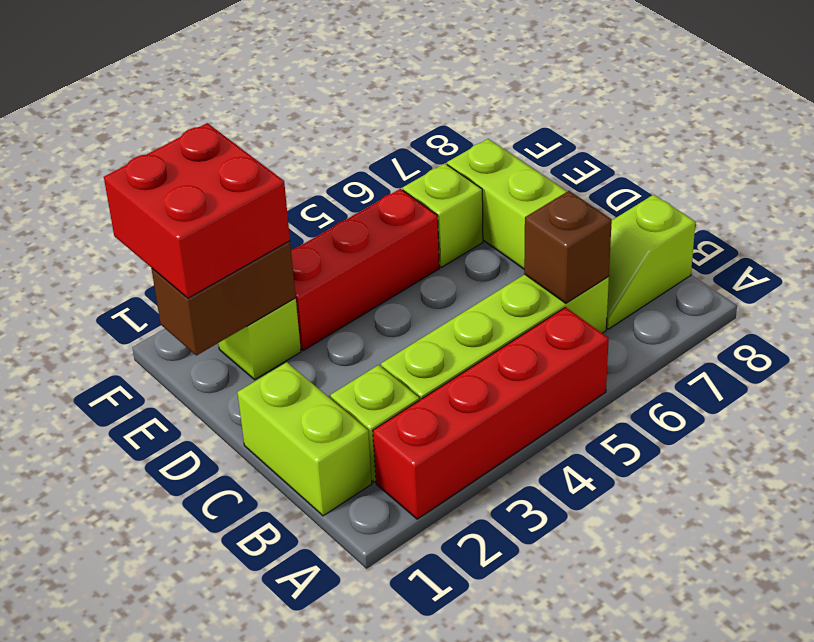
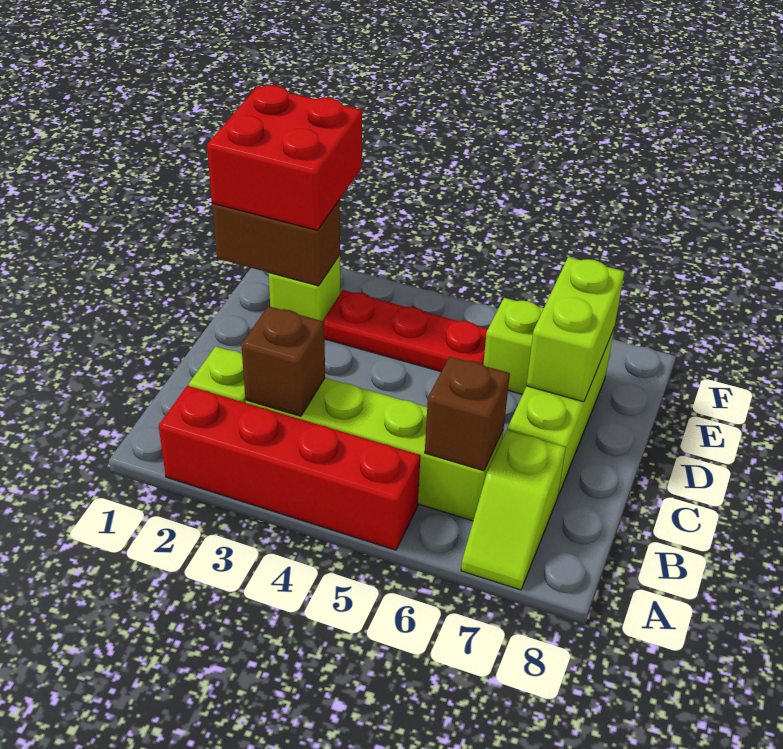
lime brick B1:C1 level 1 -> lime brick D7:E7 level 2
none -> brown brick B3 level 2
lime slope B7:B8 level 1 top 8 -> lime slope A7:B7 level 1 top B
red brick E3:E5 level 1 -> red plate E3:E5 level 1

